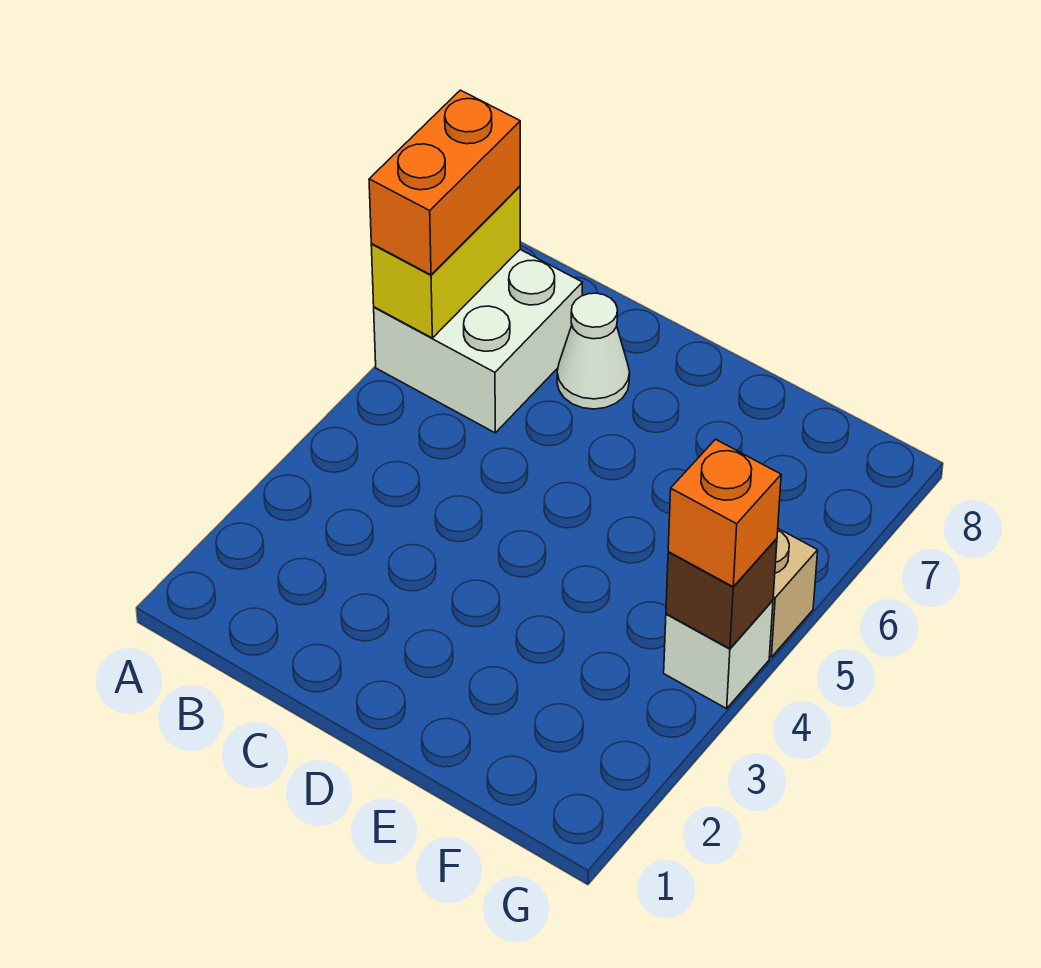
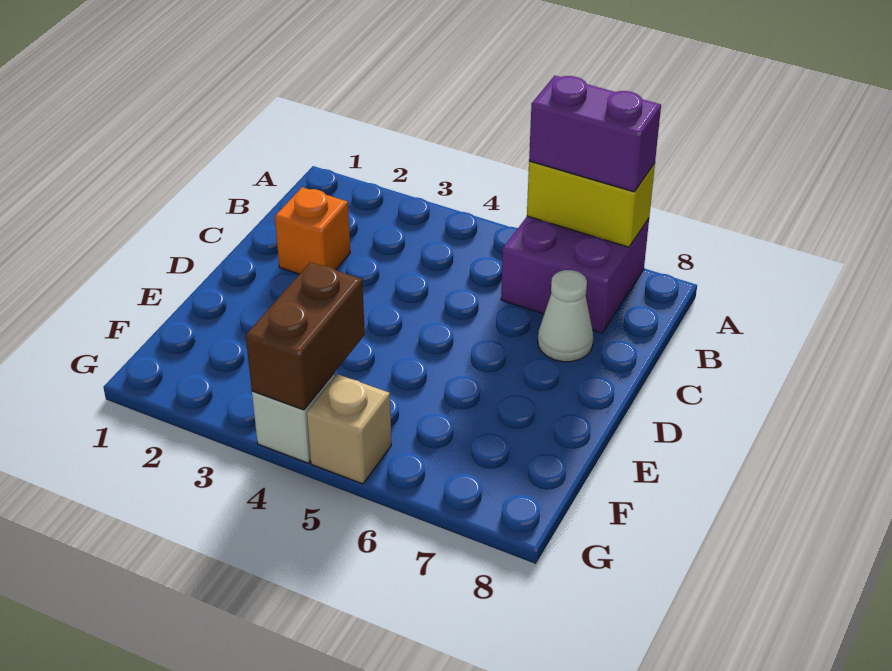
white brick A6:B7 level 1 -> purple brick A6:B7 level 1
orange brick A6:A7 level 3 -> purple brick A6:A7 level 3
brown brick G4 level 2 -> brown brick F4:G4 level 2
orange brick G4 level 3 -> orange brick C2 level 1

